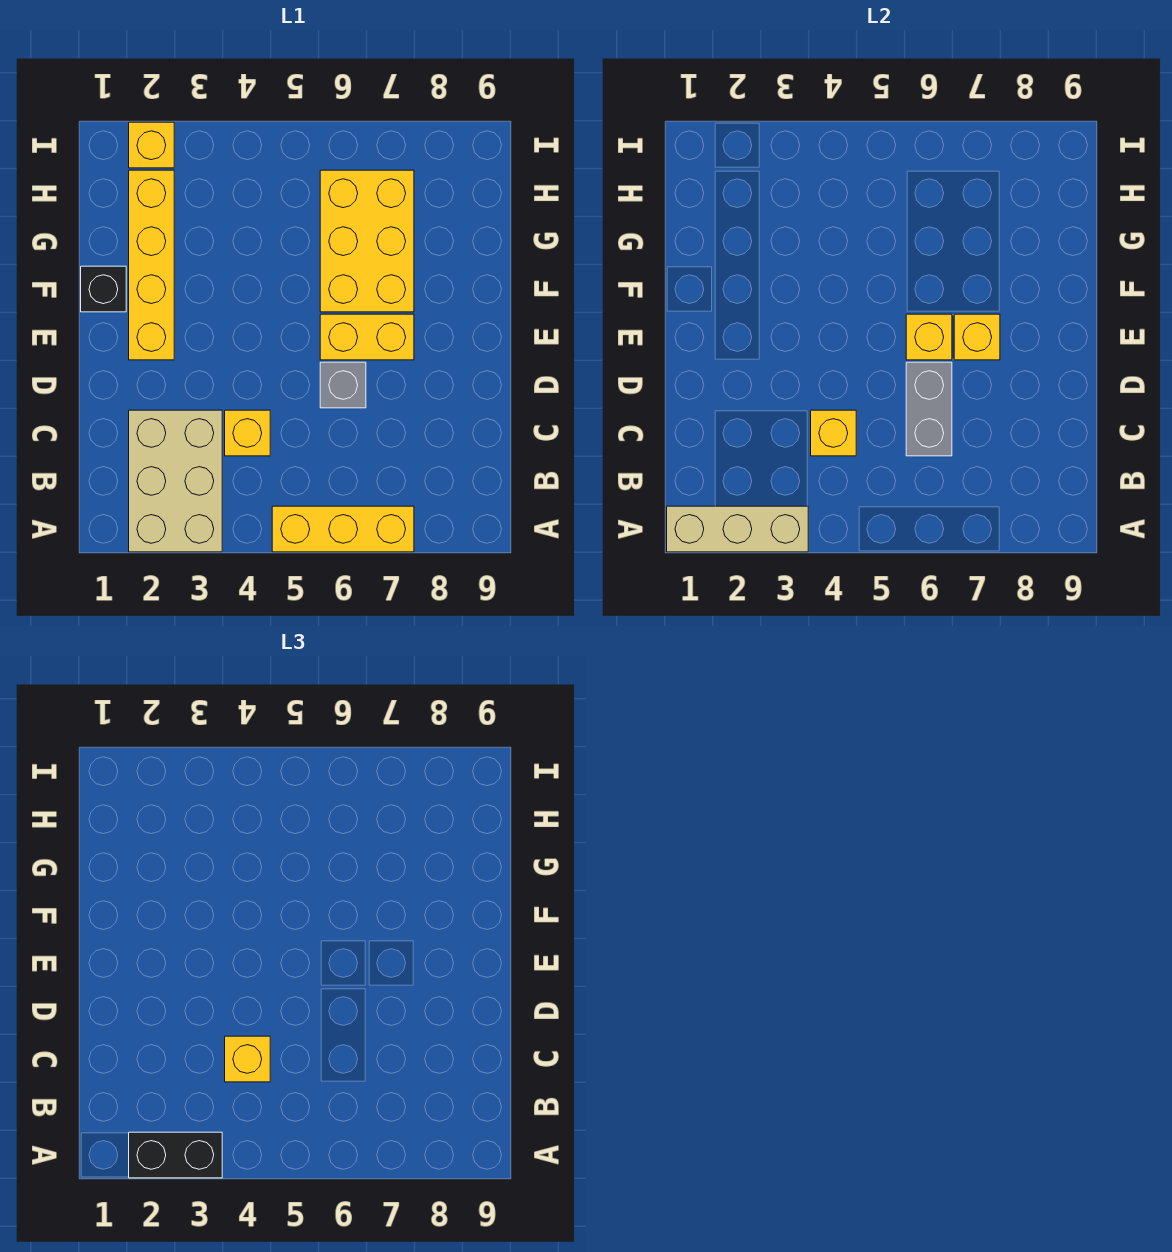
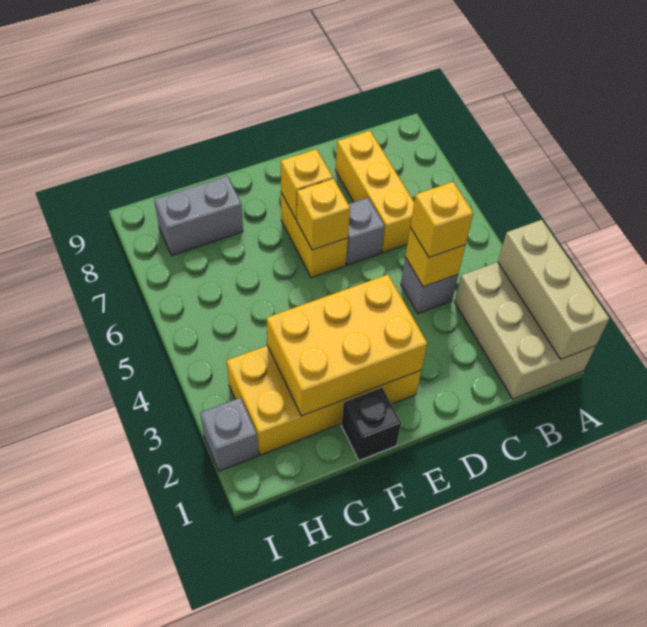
tan brick A2:C3 level 1 -> tan brick A1:B3 level 1
black brick A2:A3 level 3 -> none
yellow brick A5:A7 level 1 -> yellow brick C6:C8 level 1
yellow brick C4 level 1 -> grey brick C4 level 1
grey brick C6:D6 level 2 -> grey brick G8:H8 level 1
yellow brick E2:H2 level 1 -> yellow brick E2:H3 level 1
yellow brick F6:H7 level 1 -> yellow brick E2:G3 level 2
yellow brick I2 level 1 -> grey brick I2 level 1

